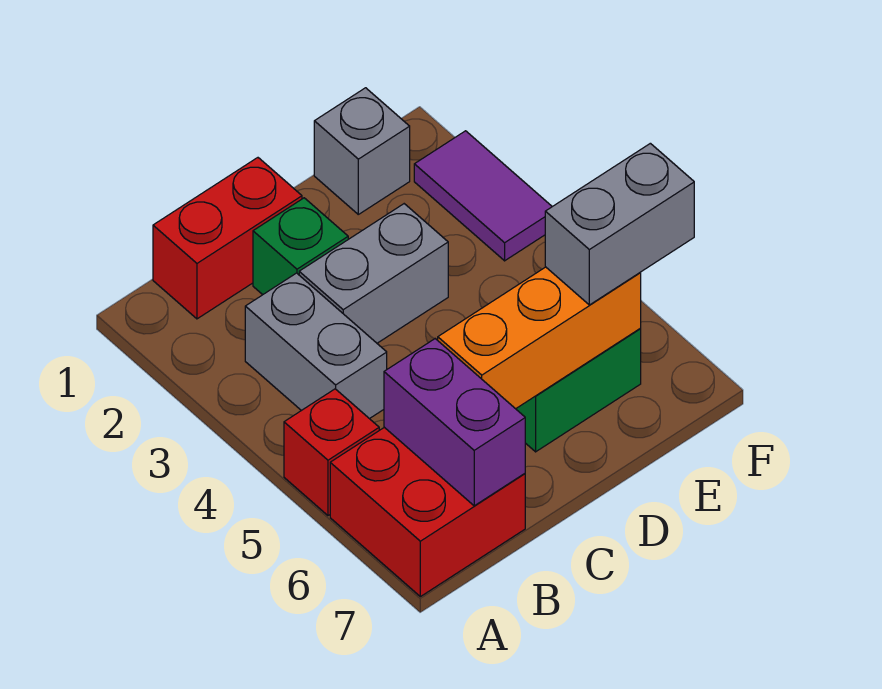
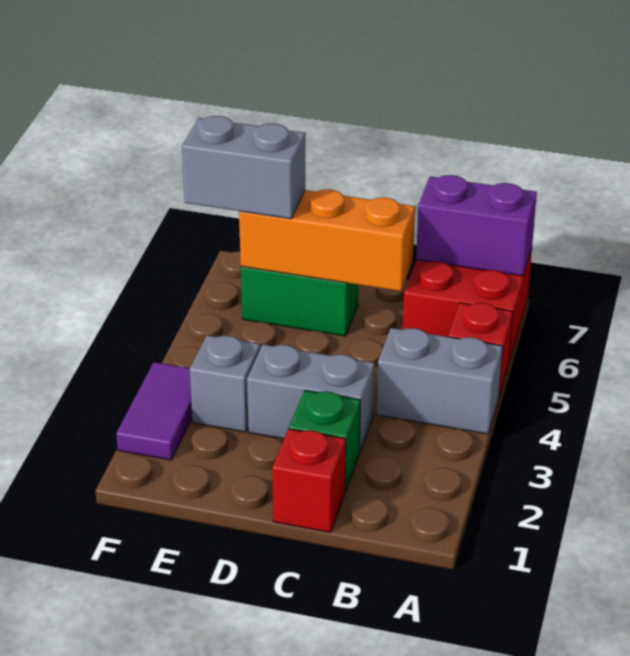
red brick B1:C1 level 1 -> red brick C1 level 1
grey brick B3:B4 level 1 -> grey brick A4:B4 level 1
purple brick B6:B7 level 2 -> purple brick A7:B7 level 2
grey brick E1 level 1 -> grey brick E3 level 1

